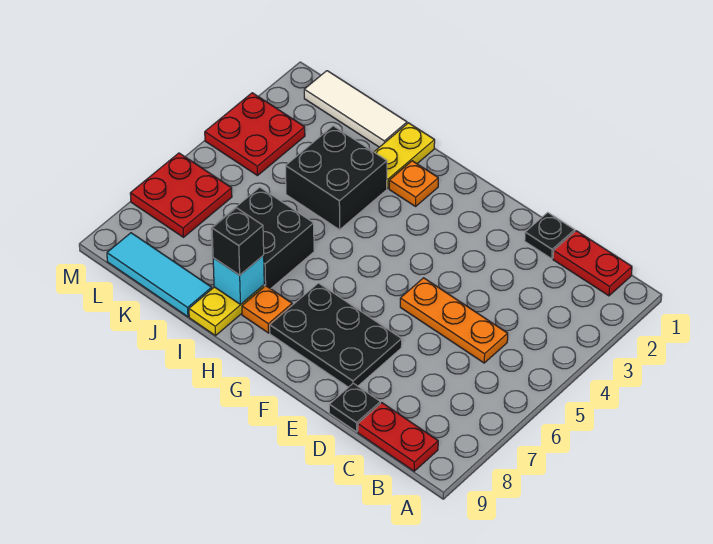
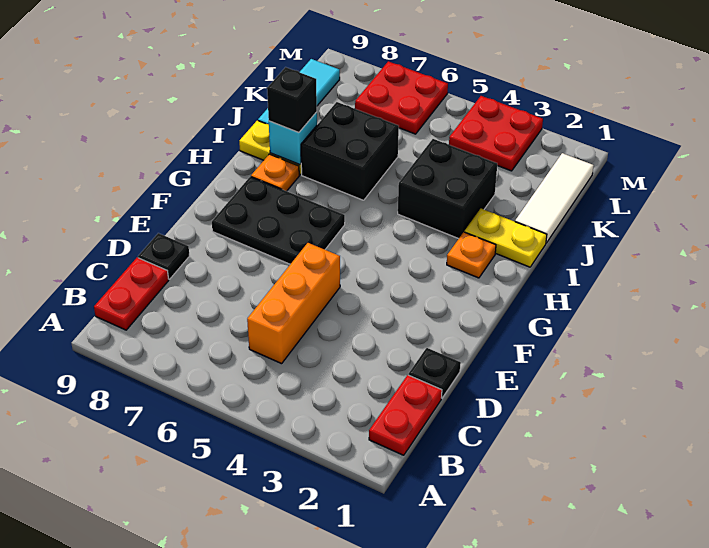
orange plate C5:E5 level 1 -> orange brick C5:E5 level 1
black plate E7:G8 level 1 -> black plate F6:G8 level 1

